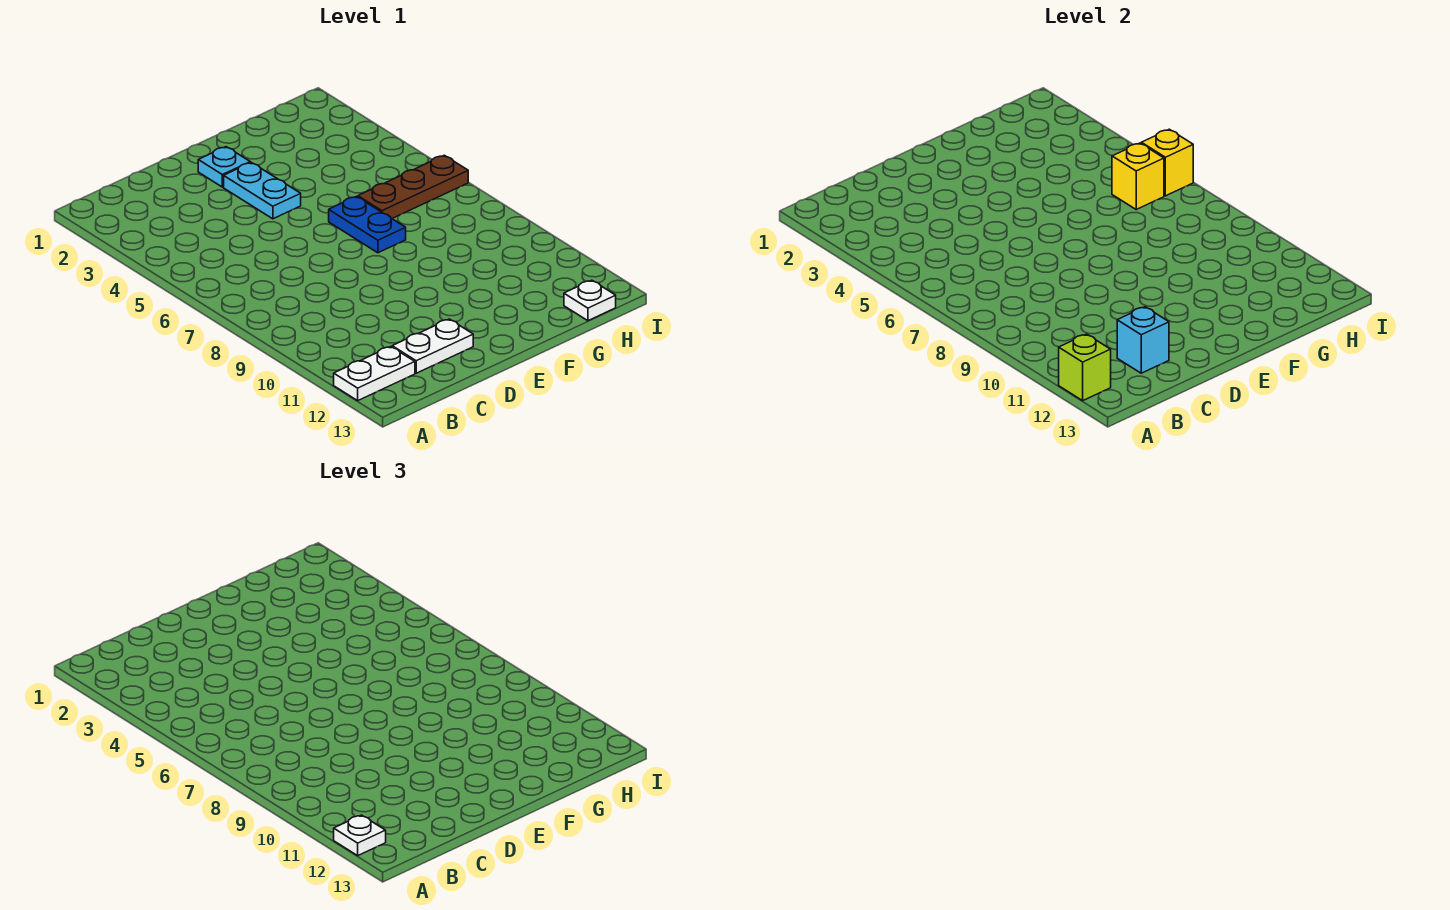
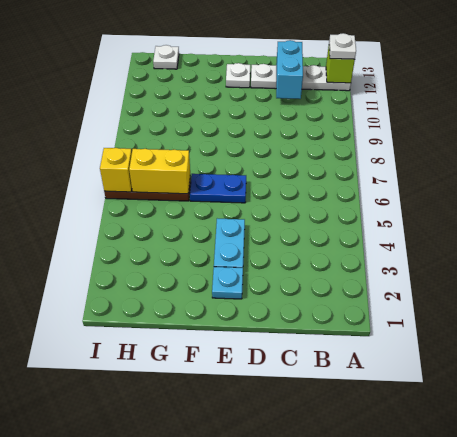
cyan brick C12 level 2 -> cyan brick C11:C12 level 2
none -> white plate E12 level 1
blue plate F6:F7 level 1 -> blue plate E6:F6 level 1
yellow brick H6 level 2 -> yellow brick G6:H6 level 2

